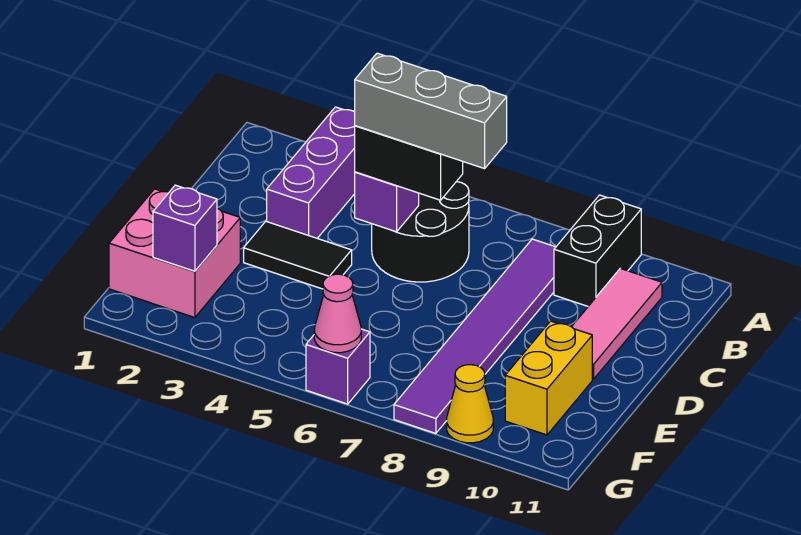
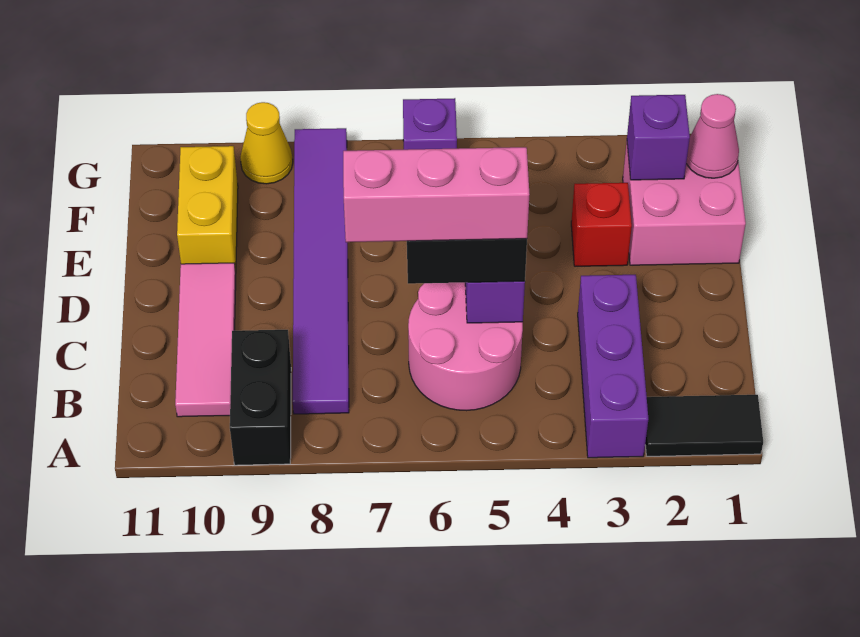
black round brick B5:C6 level 1 -> pink round brick B5:C6 level 1
grey brick C5:C7 level 4 -> pink brick C5:C7 level 4
black tile D3:D4 level 1 -> black tile A1:A2 level 1
none -> red brick E3 level 1
pink cone G6 level 2 -> pink cone F1 level 2

